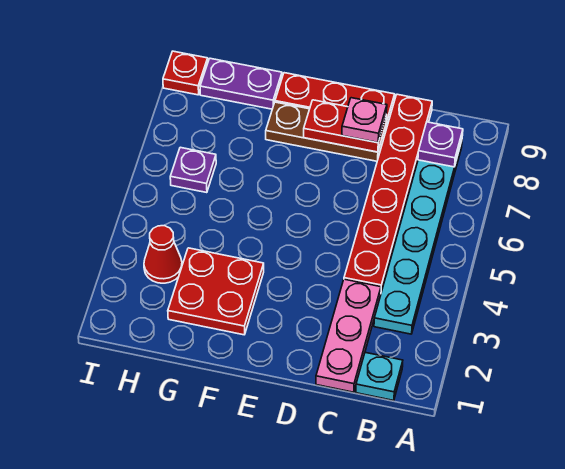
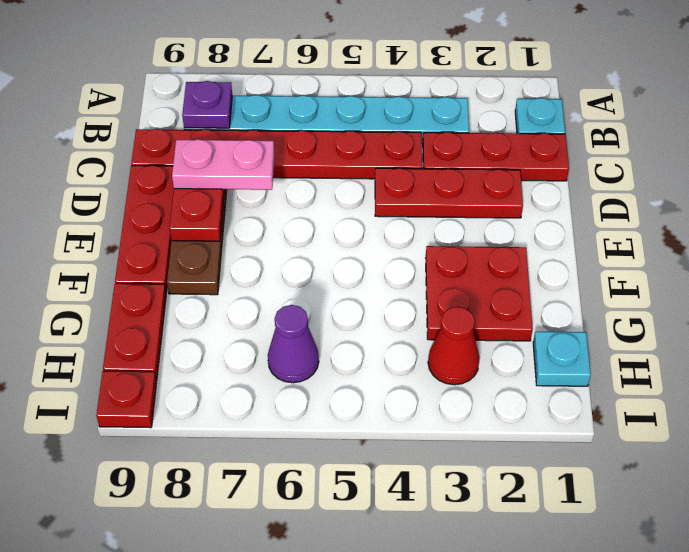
pink plate C1:C3 level 1 -> red plate C1:C3 level 1
none -> red plate D2:D4 level 1
pink plate D8 level 3 -> pink plate D7:D8 level 3
purple plate G9:H9 level 1 -> red plate G9:H9 level 1
none -> cyan plate H1 level 1
purple plate H6 level 1 -> purple cone H6 level 1

